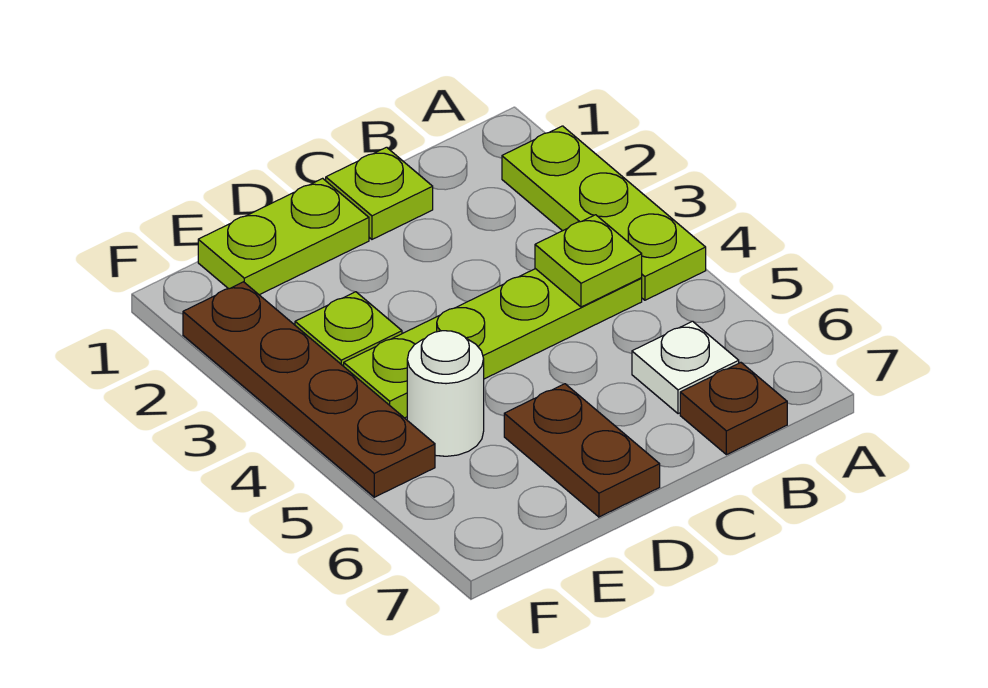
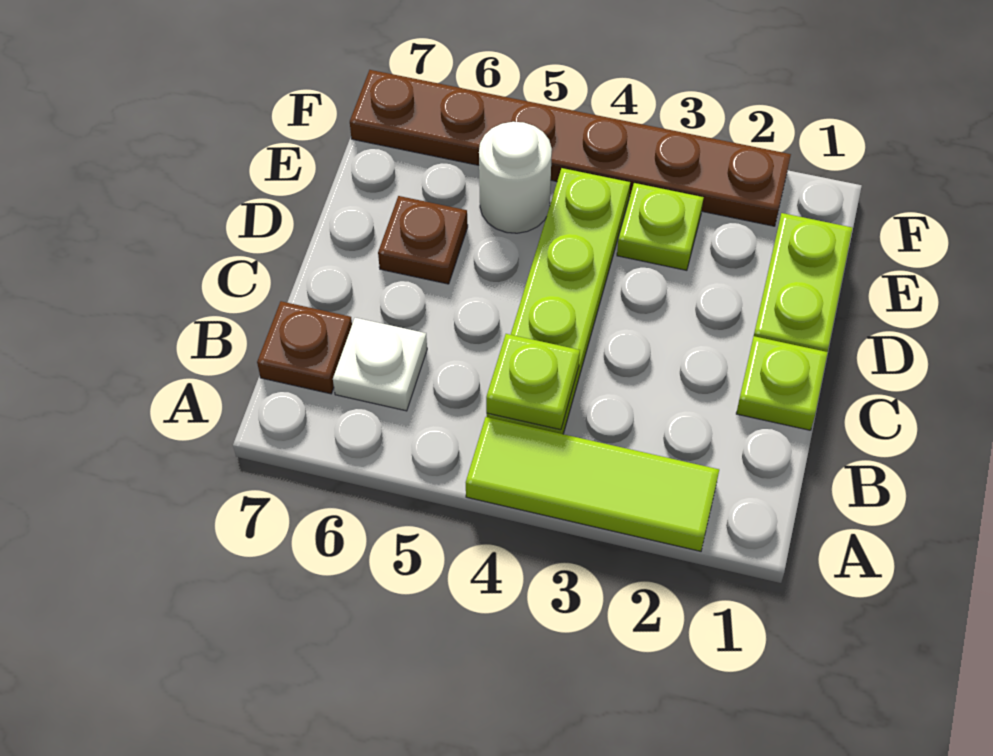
lime plate A2:A4 level 1 -> lime tile A2:A4 level 1
brown plate D6:D7 level 1 -> brown plate D6 level 1
brown plate F2:F5 level 1 -> brown plate F2:F7 level 1

